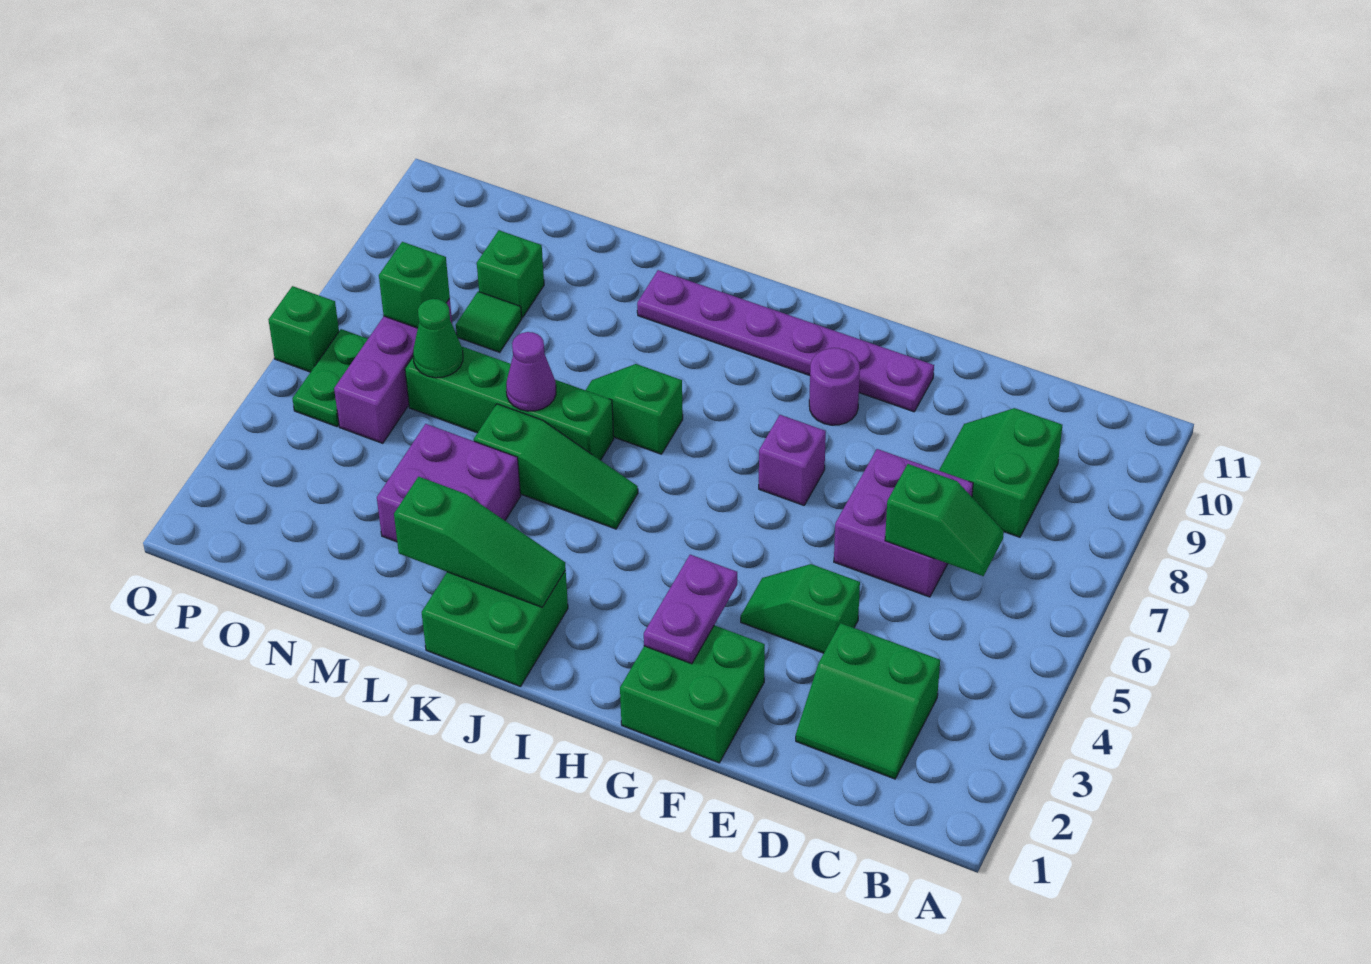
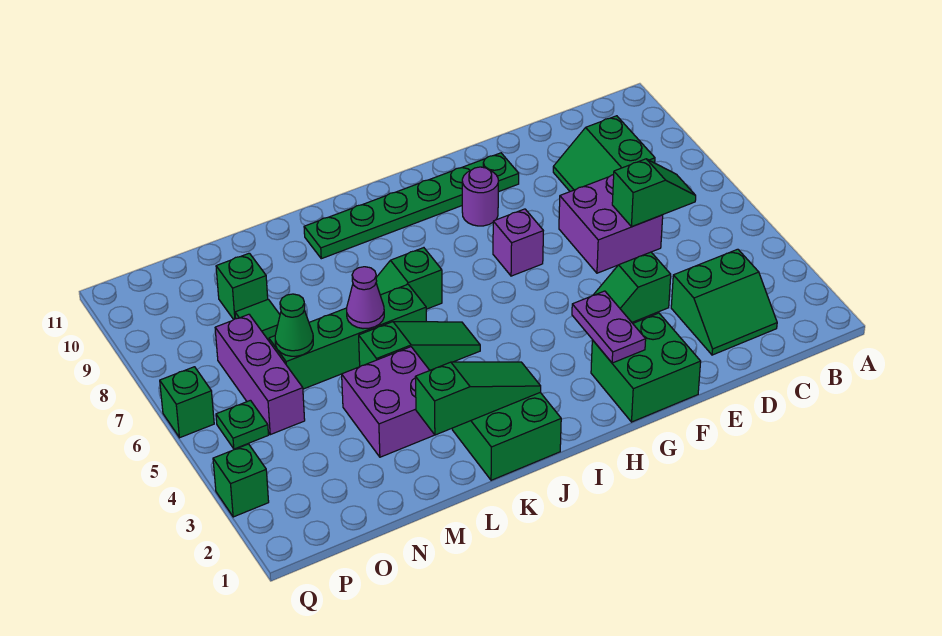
purple plate F10:K10 level 1 -> green plate F10:K10 level 1
green brick O7 level 2 -> green brick Q3 level 1
green plate P5:P6 level 1 -> green plate P5 level 1

